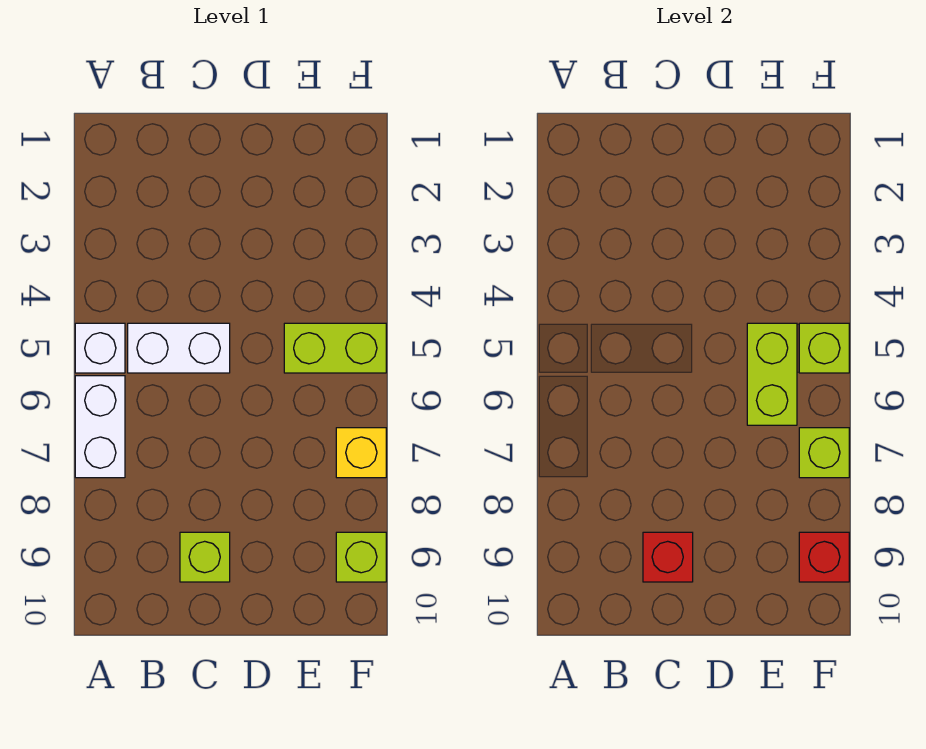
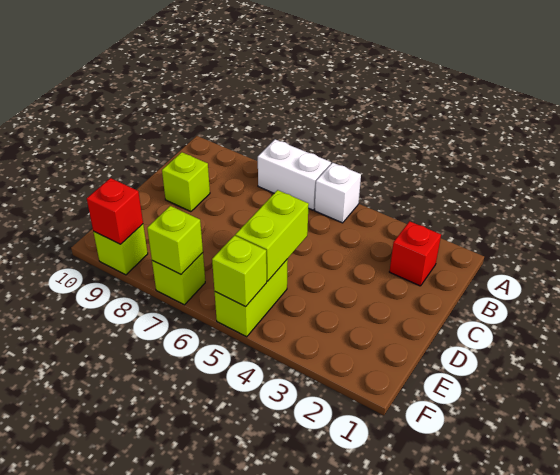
white brick B5:C5 level 1 -> none
red brick C9 level 2 -> red brick B2 level 1
lime brick E5:E6 level 2 -> lime brick D5:E5 level 2
yellow brick F7 level 1 -> lime brick F7 level 1

